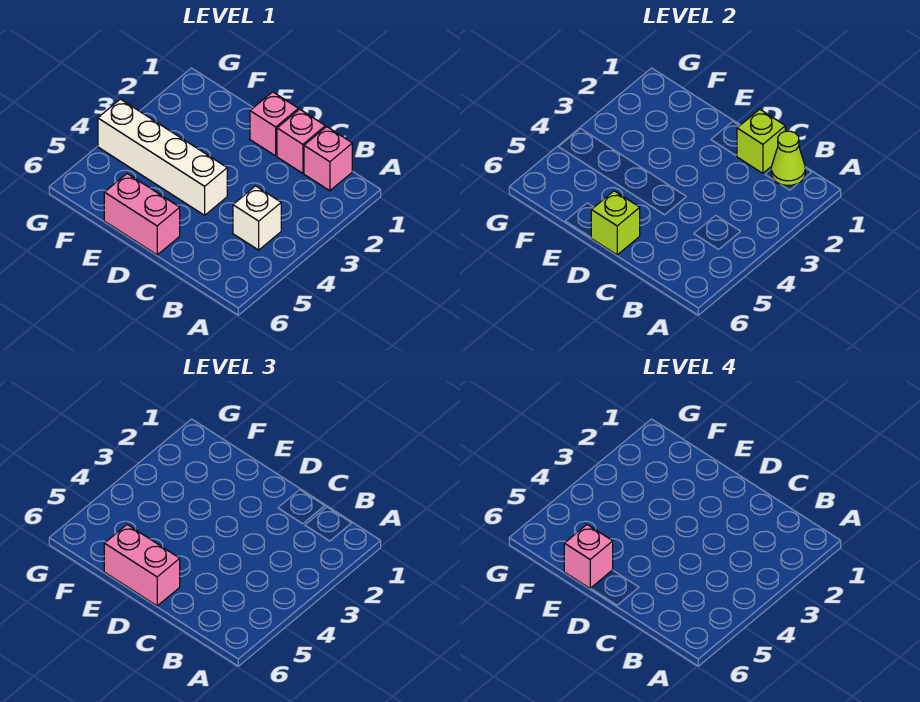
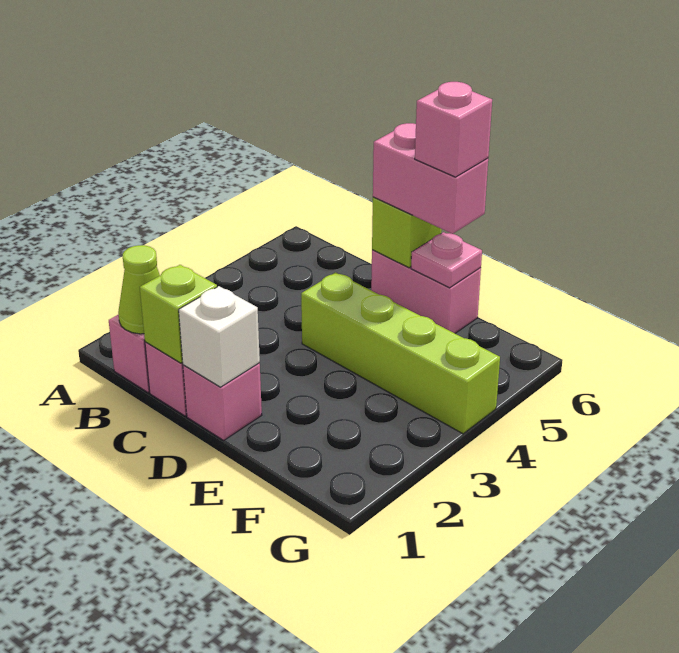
white brick B4 level 1 -> white brick D1 level 2
white brick D4:G4 level 1 -> lime brick D4:G4 level 1
none -> pink plate E6 level 2

